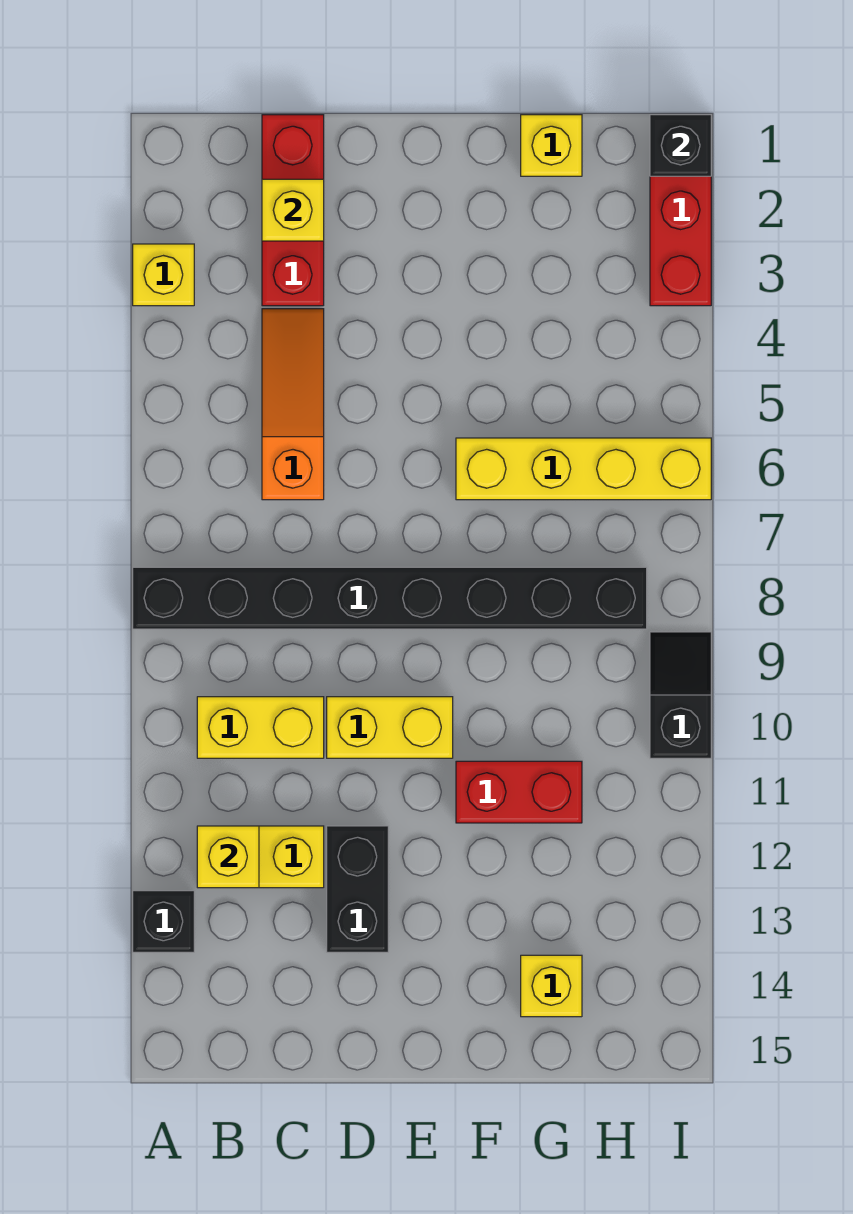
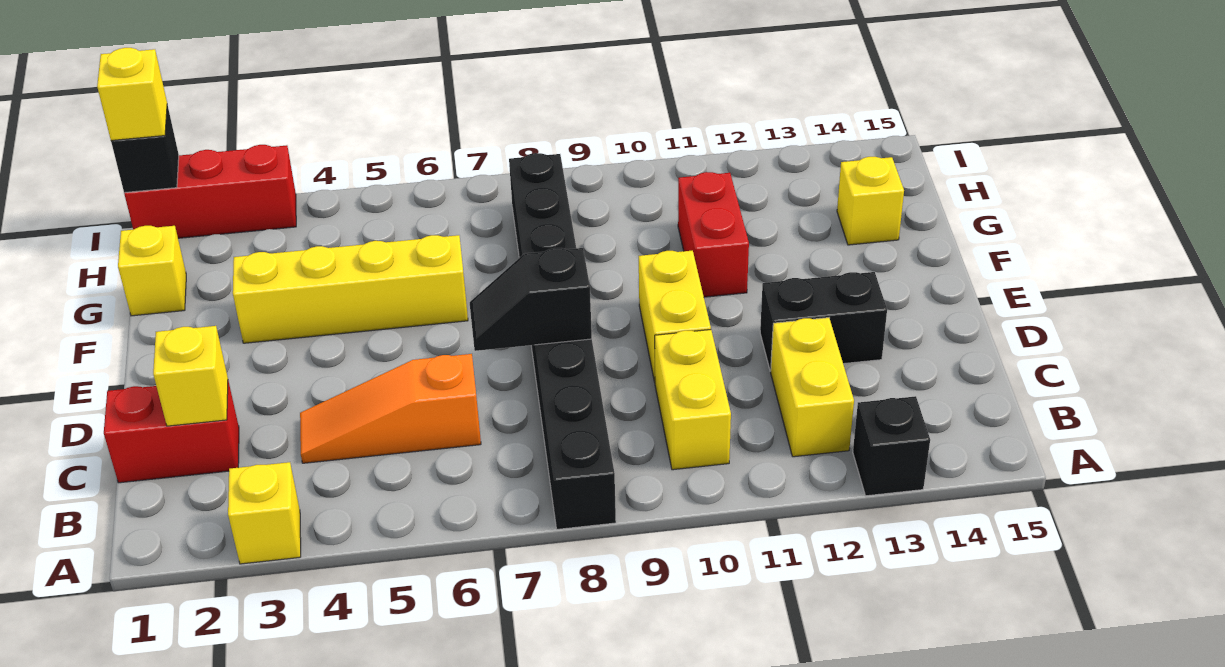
yellow brick B12 level 2 -> yellow brick I1 level 3
red brick C1:C3 level 1 -> red brick C1:C2 level 1
yellow brick F6:I6 level 1 -> yellow brick F3:F6 level 1
black slope I9:I10 level 1 top 10 -> black slope D7:D8 level 2 top 8

